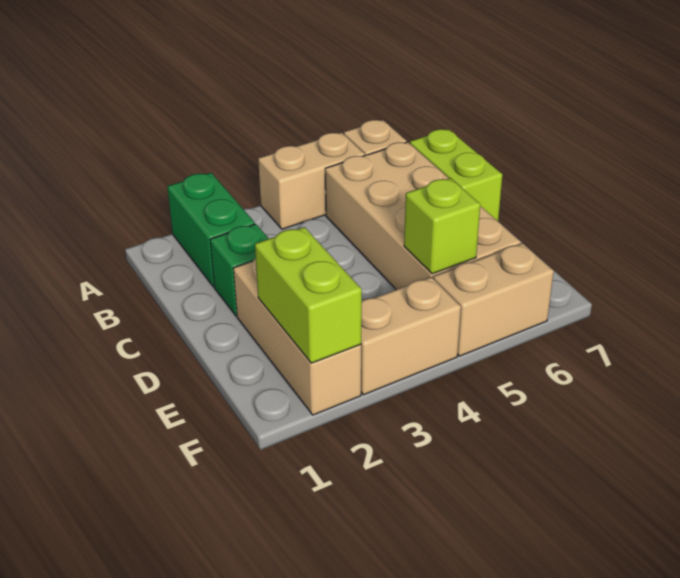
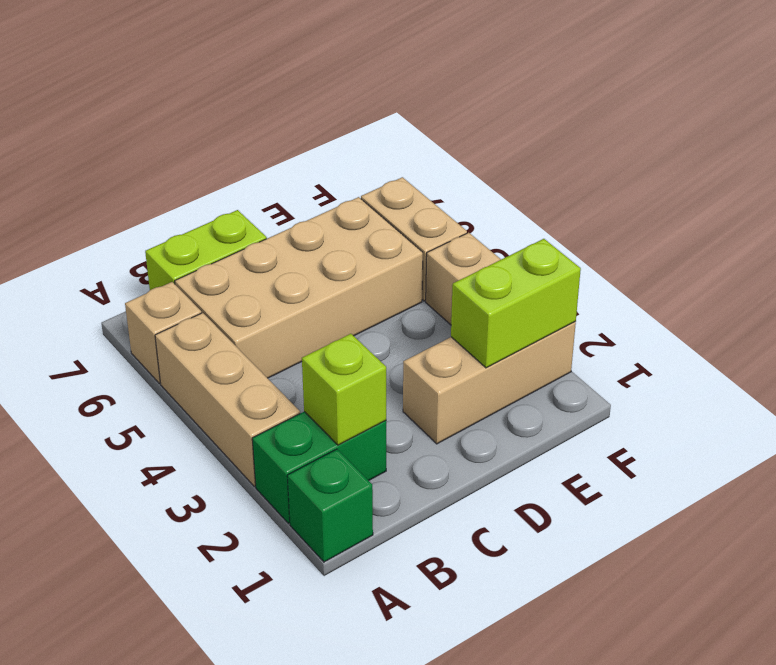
tan brick A4:A5 level 1 -> tan brick A3:A5 level 1
green brick C2 level 1 -> green brick A1 level 1
lime brick E5 level 2 -> lime brick B2 level 2

